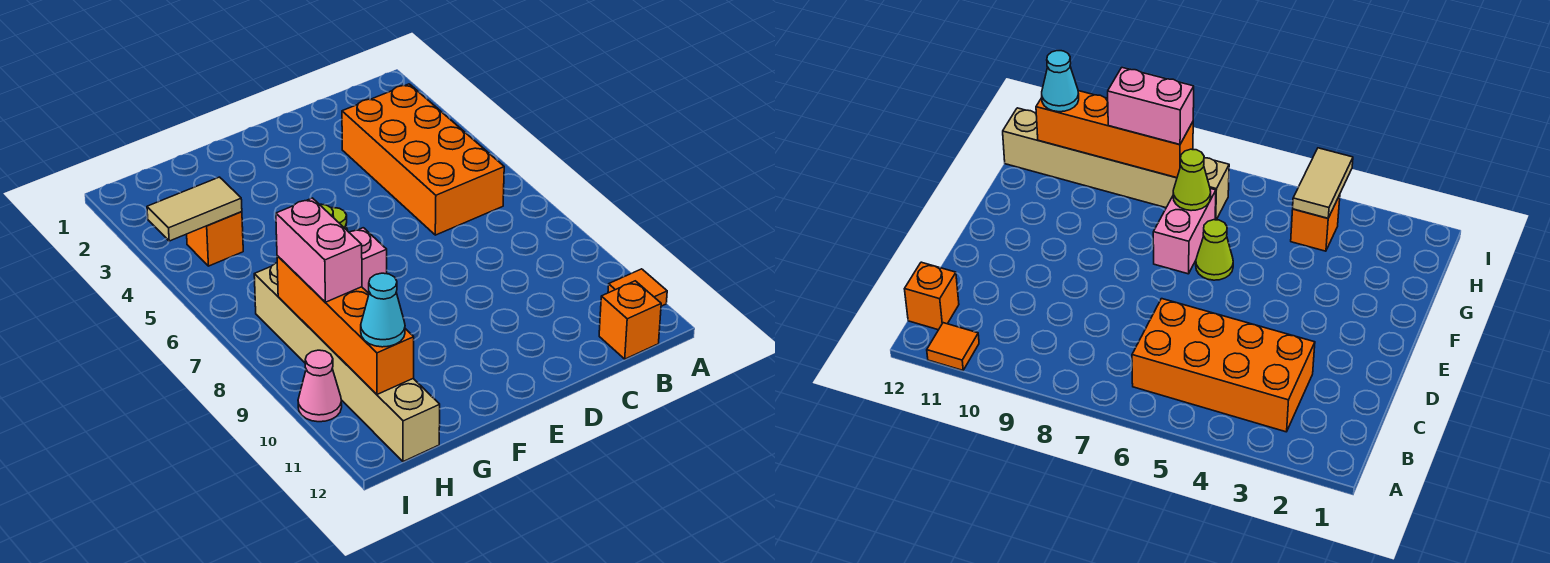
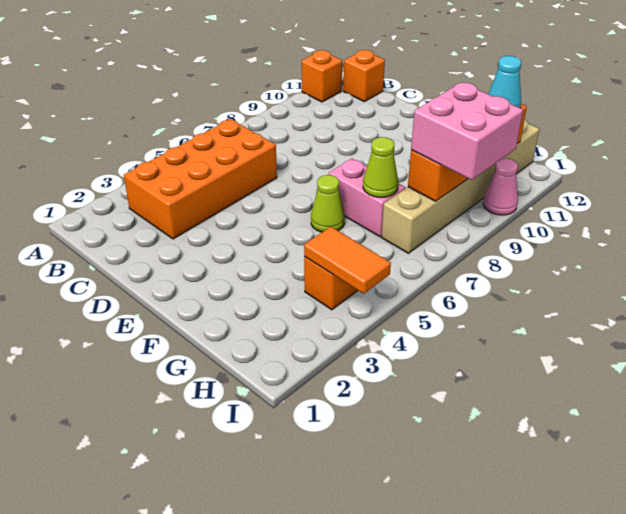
orange tile A11 level 1 -> orange brick A11 level 1
tan tile H4:I4 level 2 -> orange tile H4:I4 level 2
pink brick H8:H9 level 3 -> pink brick H8:I9 level 3

